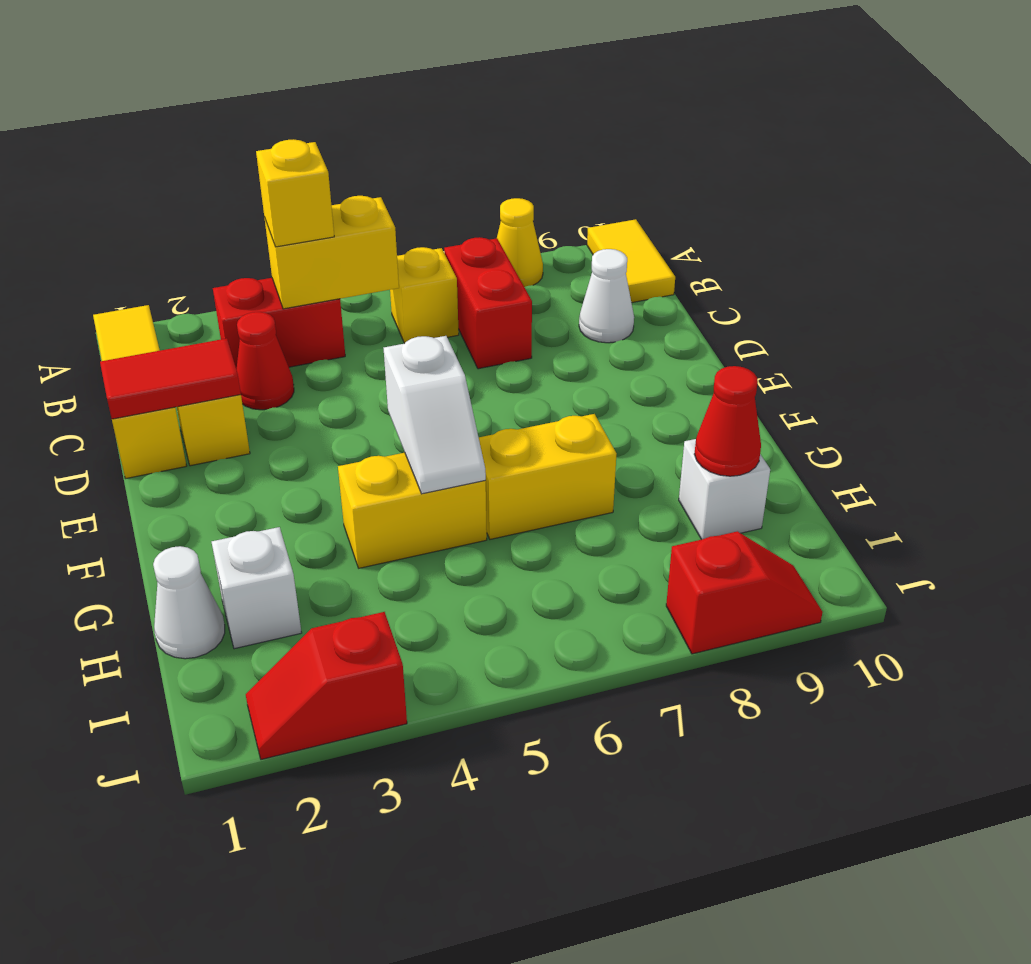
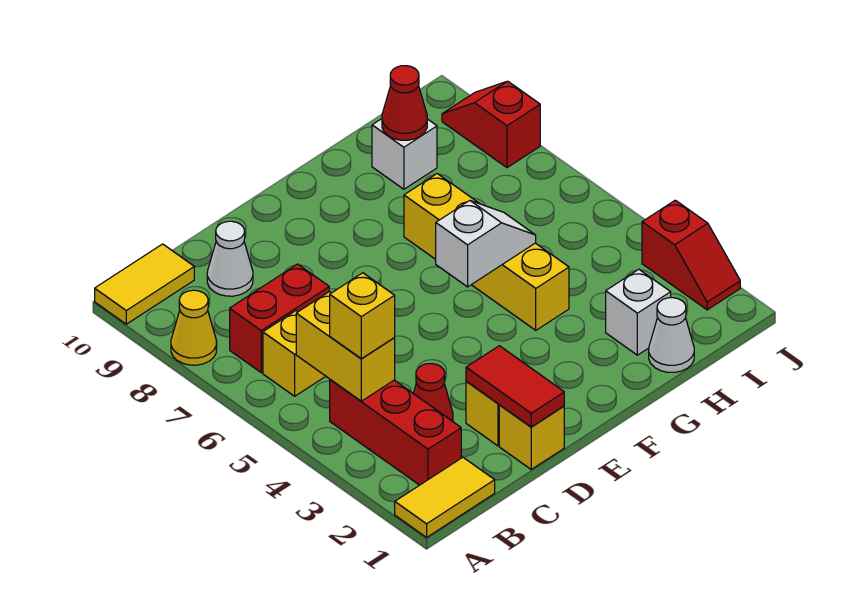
red brick B3:B4 level 1 -> red brick B2:B4 level 1

